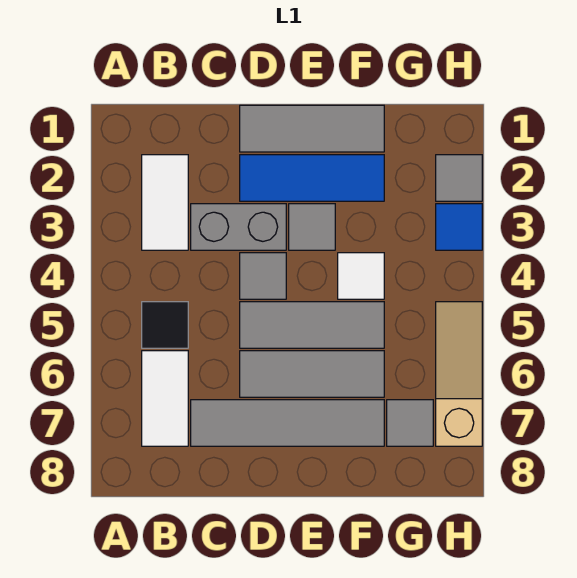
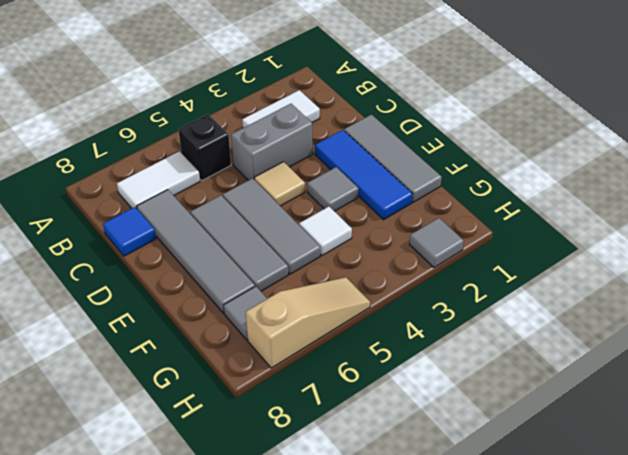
black tile B5 level 1 -> black brick B5 level 1
grey brick C3:D3 level 1 -> grey brick C3:C4 level 1
grey tile D4 level 1 -> tan tile D4 level 1
blue tile H3 level 1 -> blue tile C8 level 1

